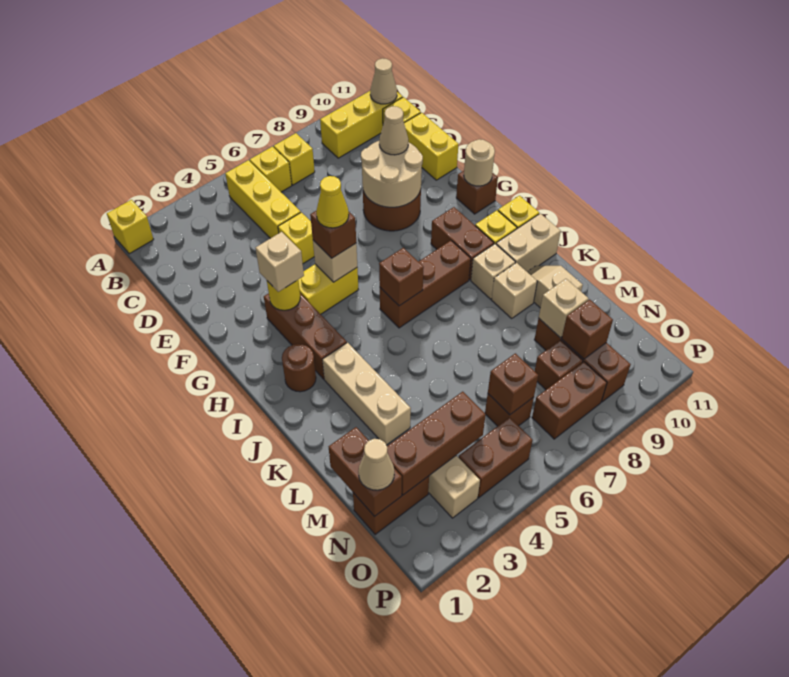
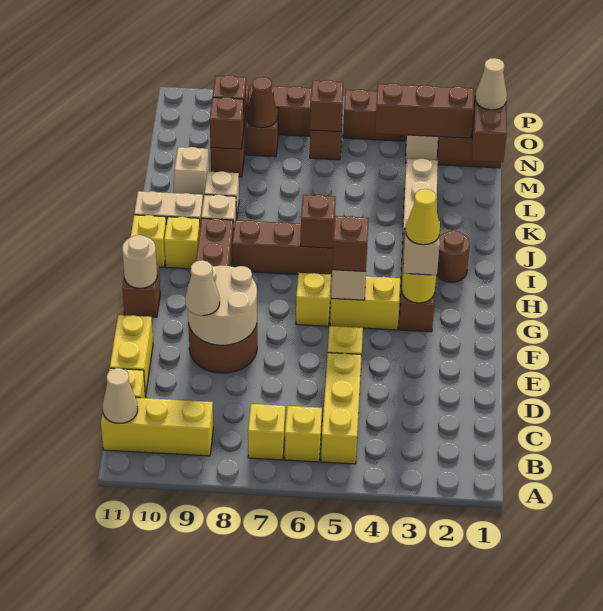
yellow brick A1 level 1 -> yellow brick G6 level 1
yellow cone G5 level 4 -> yellow cone G3 level 4
tan brick M9 level 2 -> brown brick M9 level 2
none -> brown cone N8 level 2

